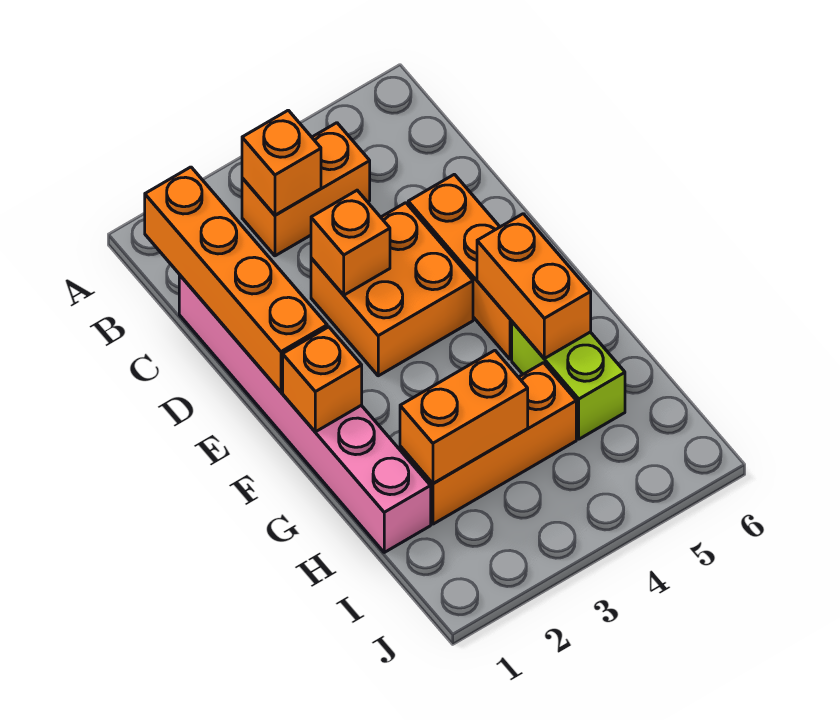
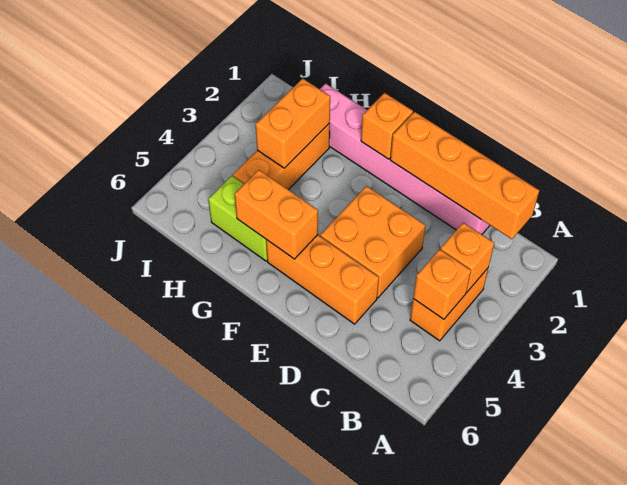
orange brick D3 level 2 -> orange brick B4 level 2

